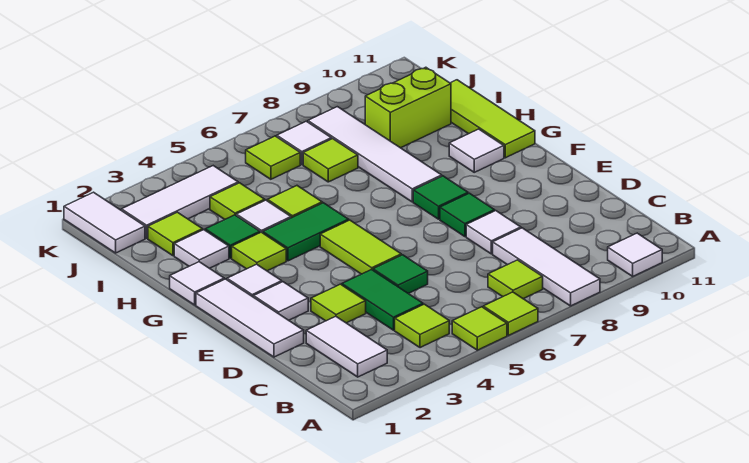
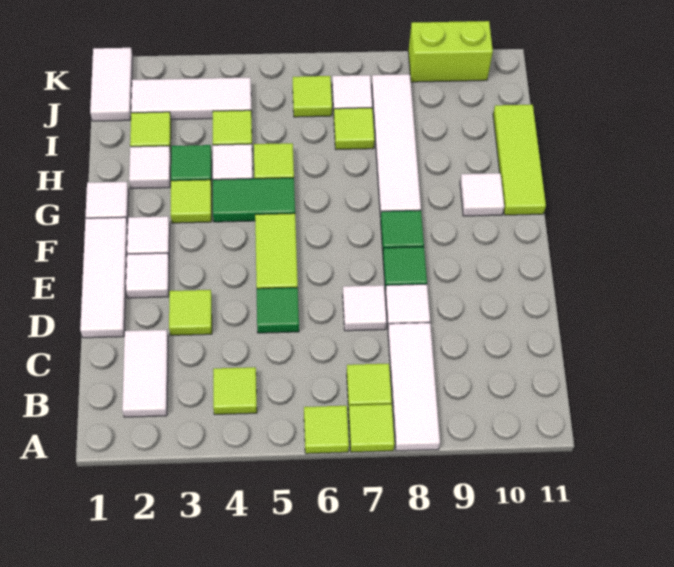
lime tile A5 level 1 -> lime tile A7 level 1
white tile A10 level 1 -> white tile D7 level 1
green tile C4:D4 level 1 -> none
lime brick I9:I10 level 1 -> lime brick K9:K10 level 1

